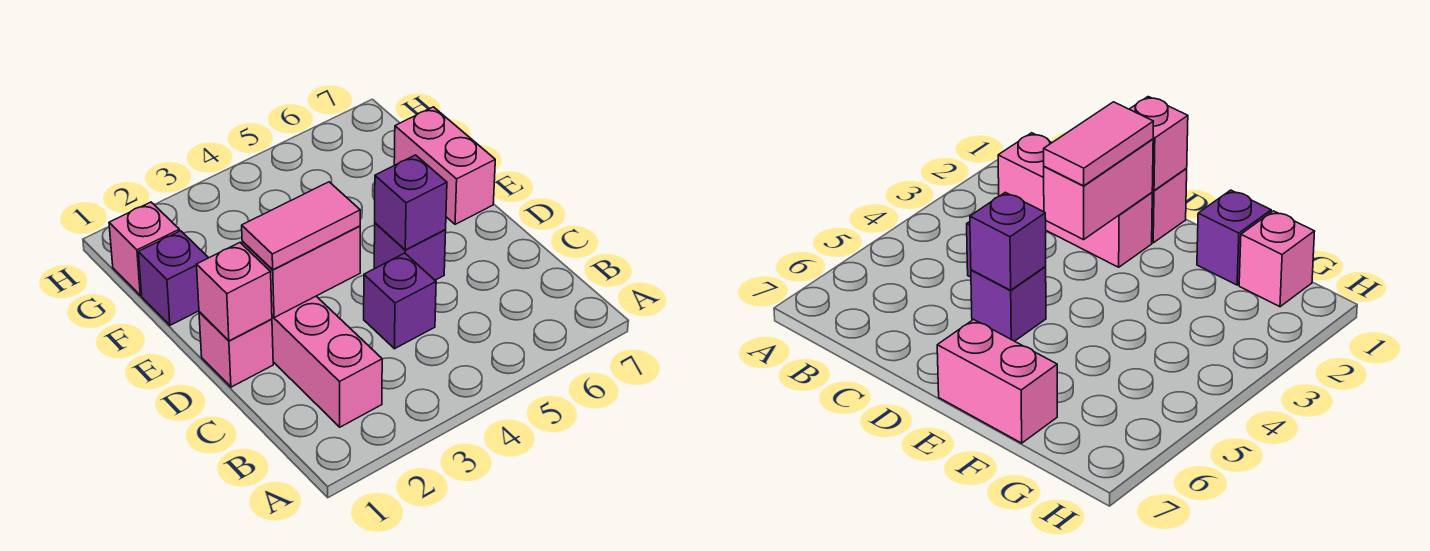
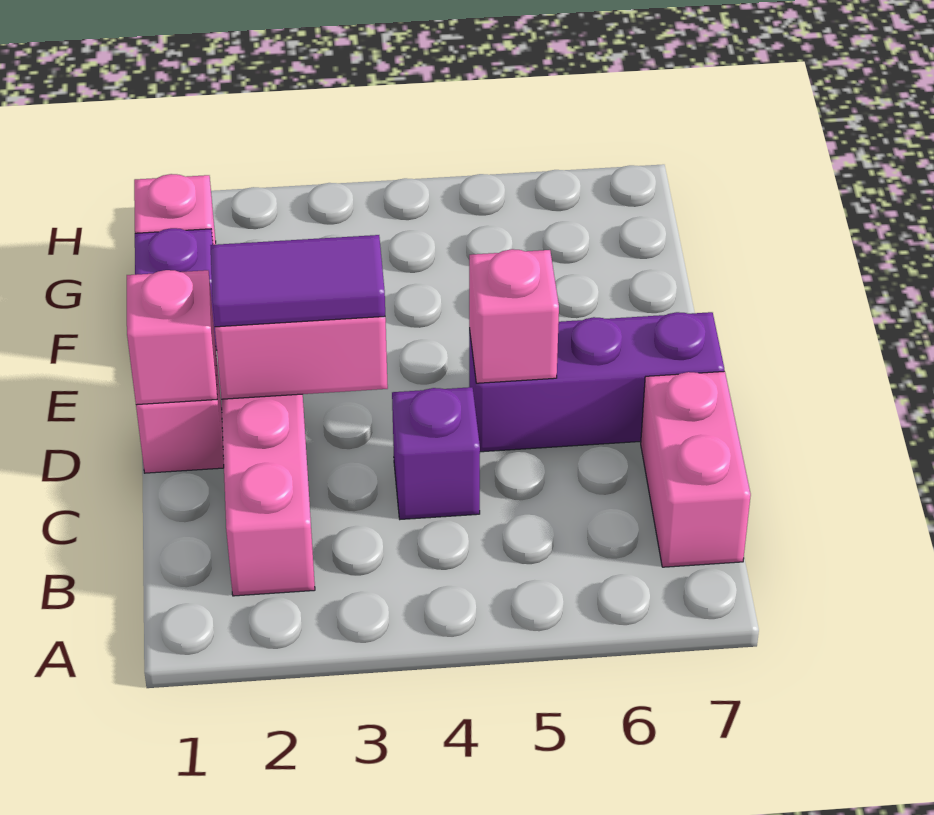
pink tile D2:D3 level 3 -> purple tile D2:D3 level 3
purple brick D5 level 1 -> purple brick D5:D7 level 1
purple brick D5 level 2 -> pink brick D5 level 2
pink brick E7:F7 level 1 -> pink brick B7:C7 level 1

